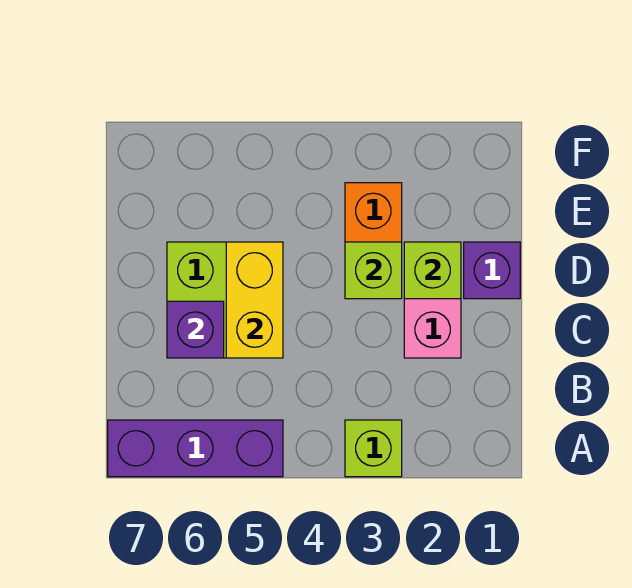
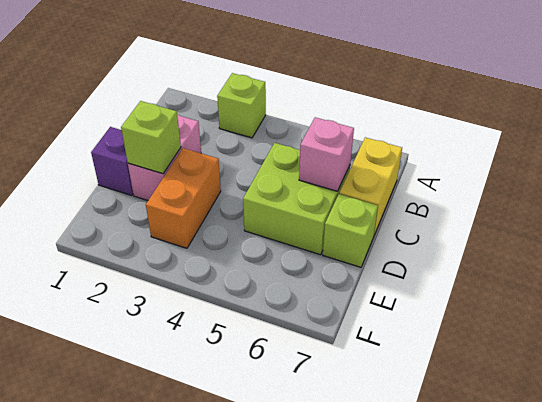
purple brick A5:A7 level 1 -> none
yellow brick C5:D5 level 2 -> yellow brick B7:C7 level 1
purple brick C6 level 2 -> pink brick C6 level 2
lime brick D3 level 2 -> lime brick D7 level 1

